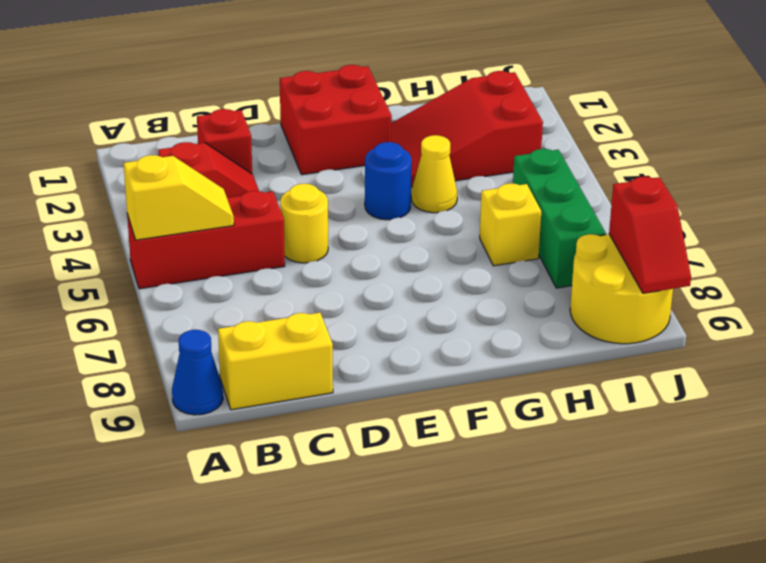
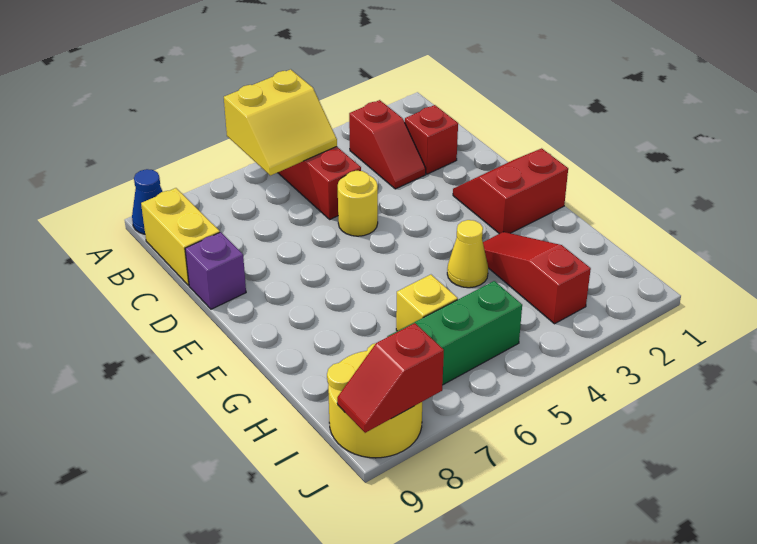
yellow slope A5:B5 level 2 top A -> yellow slope A5:B6 level 2 top A
none -> purple brick D9 level 1
red brick E1:F2 level 1 -> red slope E1:F2 level 1 top F
blue round brick F4 level 1 -> none
red slope G2:I3 level 1 top I -> red slope G3:I3 level 1 top I

